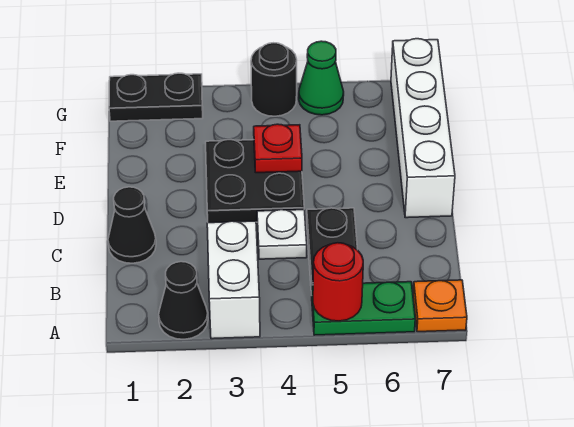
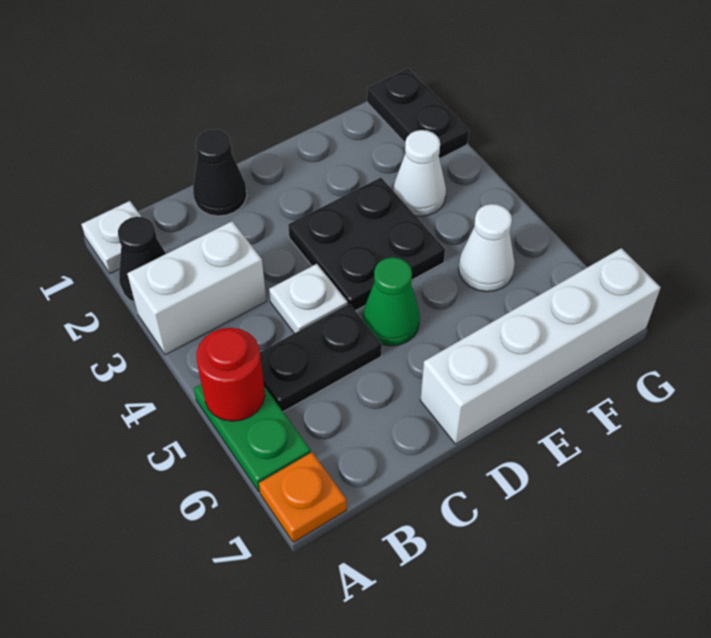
none -> white plate A1 level 1
red plate E4 level 2 -> none
none -> white cone F3 level 1
none -> white cone F5 level 1
black round brick G4 level 1 -> none
green cone G5 level 1 -> green cone D5 level 1

